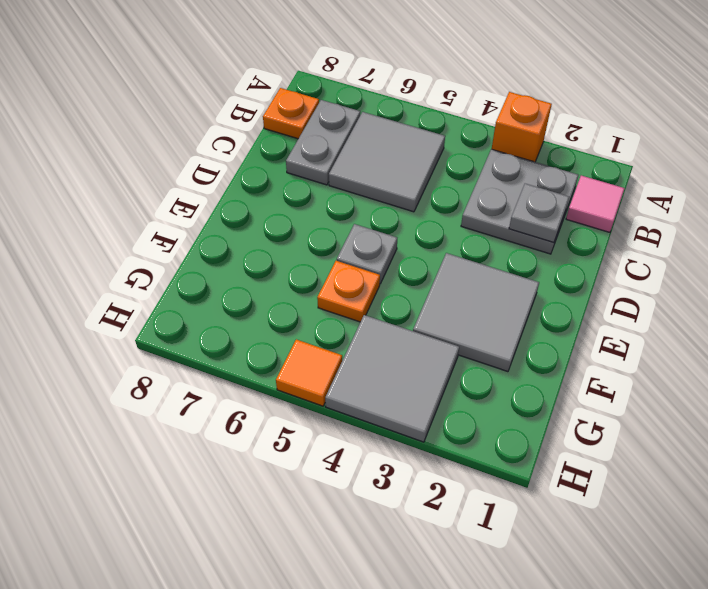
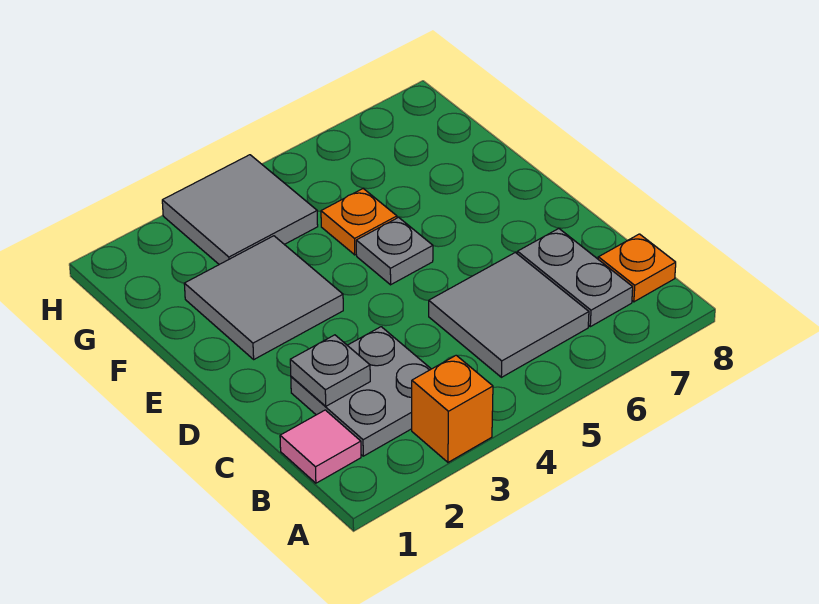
orange tile H5 level 1 -> none

